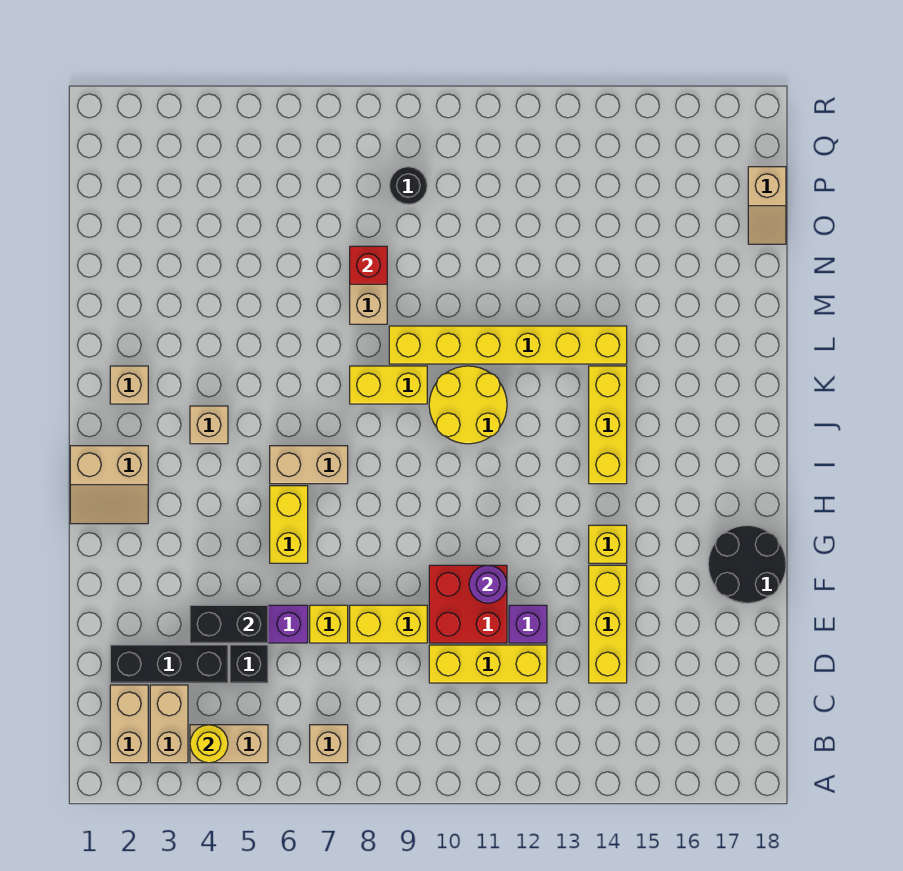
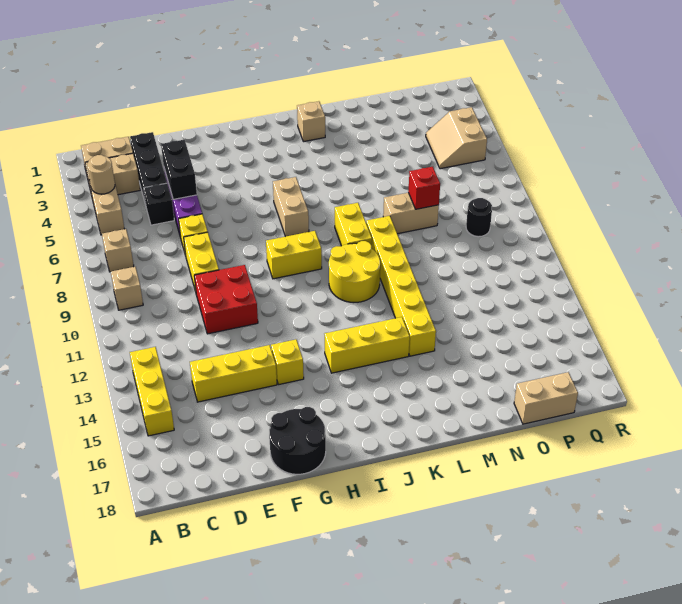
yellow round brick B4 level 2 -> tan round brick B4 level 2
yellow brick D10:D12 level 1 -> yellow brick B13:B15 level 1
purple brick E12 level 1 -> none
purple round brick F11 level 2 -> none
yellow brick G6:H6 level 1 -> yellow brick H9:I9 level 1
tan slope H1:I2 level 1 top I -> tan slope P4:Q5 level 1 top Q
tan brick J4 level 1 -> tan brick B9 level 1
tan slope O18:P18 level 1 top P -> tan brick O18:P18 level 1

